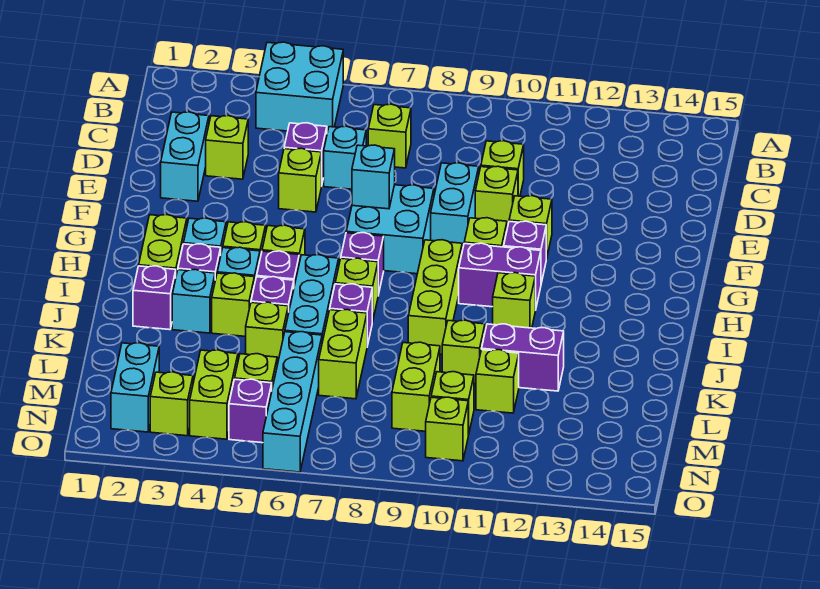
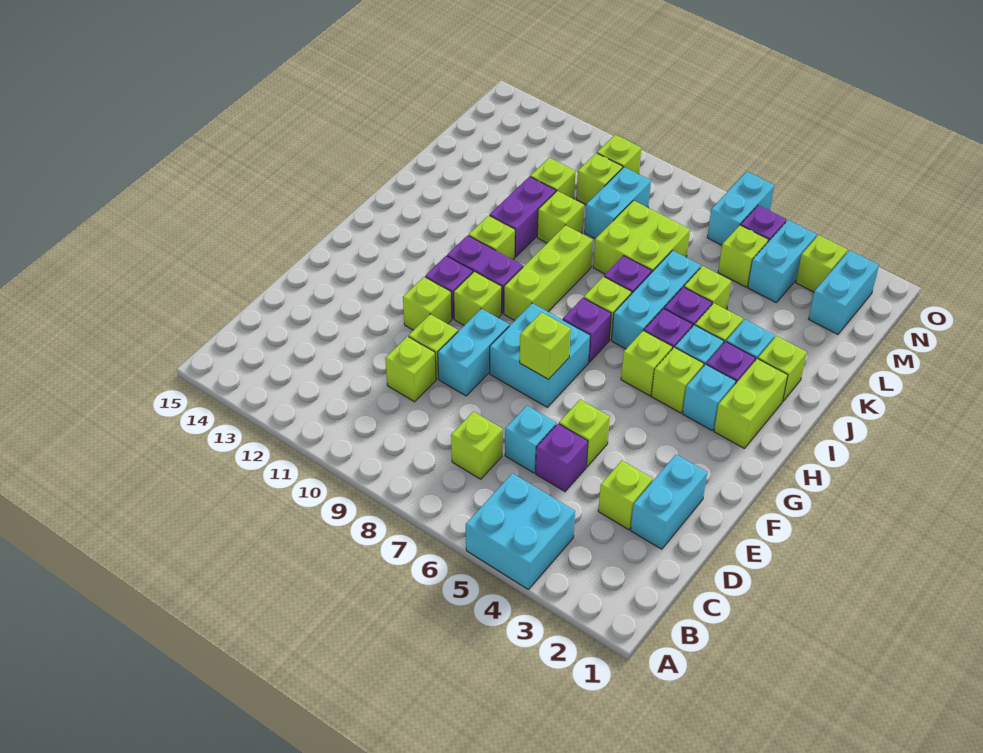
cyan brick F7 level 2 -> lime brick F7 level 2
purple brick J2 level 1 -> lime brick J2 level 1
lime brick K7:L7 level 1 -> lime brick K7:L8 level 1
purple brick K11:K12 level 1 -> purple brick J11:K11 level 1
cyan brick L6:O6 level 1 -> cyan brick N6:O6 level 1
lime brick L9:M9 level 1 -> cyan brick L9:M9 level 1
lime brick M4:N4 level 1 -> cyan brick M4:N4 level 1

